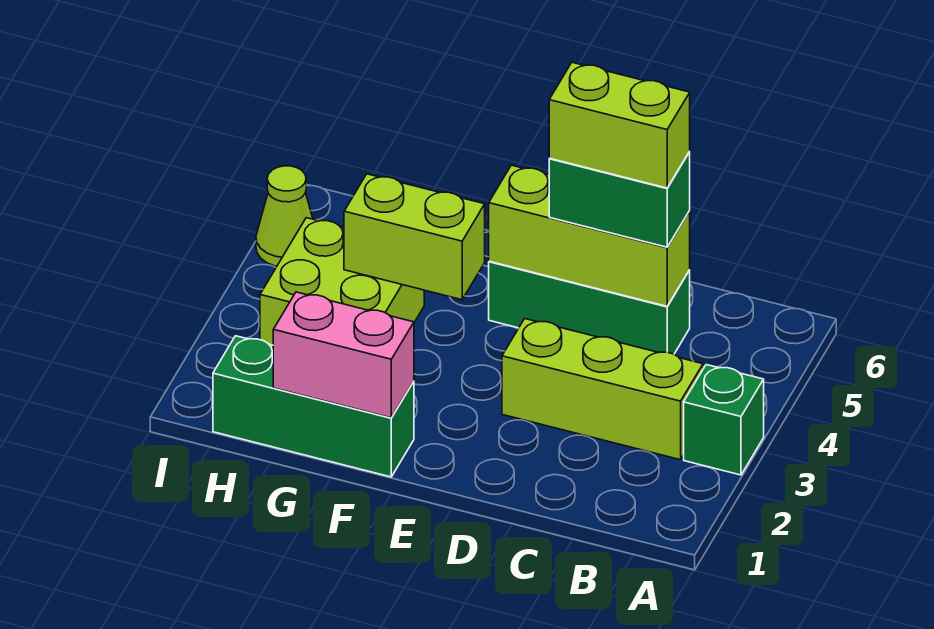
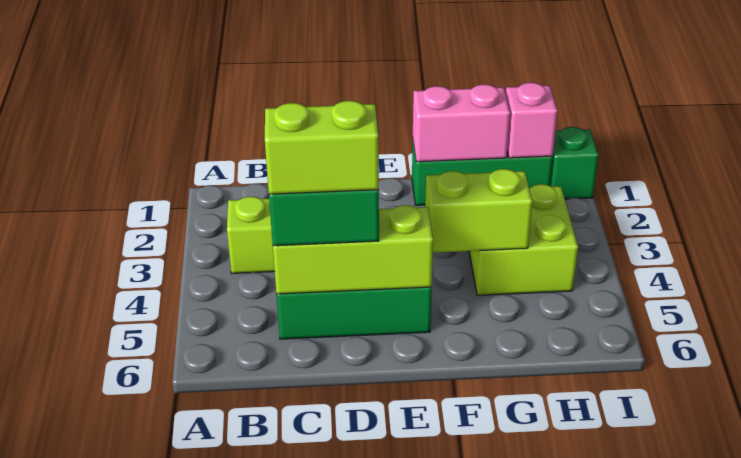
green brick A3 level 1 -> green brick I1 level 1
none -> pink brick H1 level 2
lime cone I5 level 1 -> none

